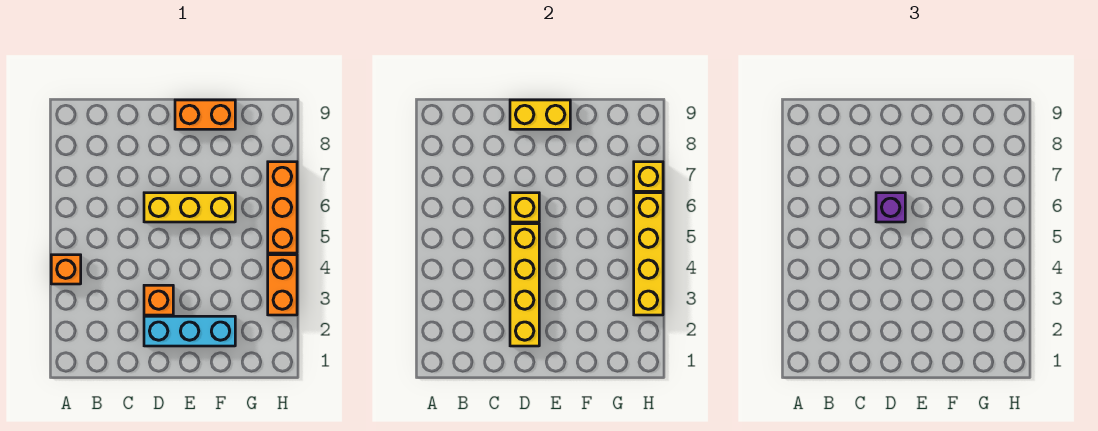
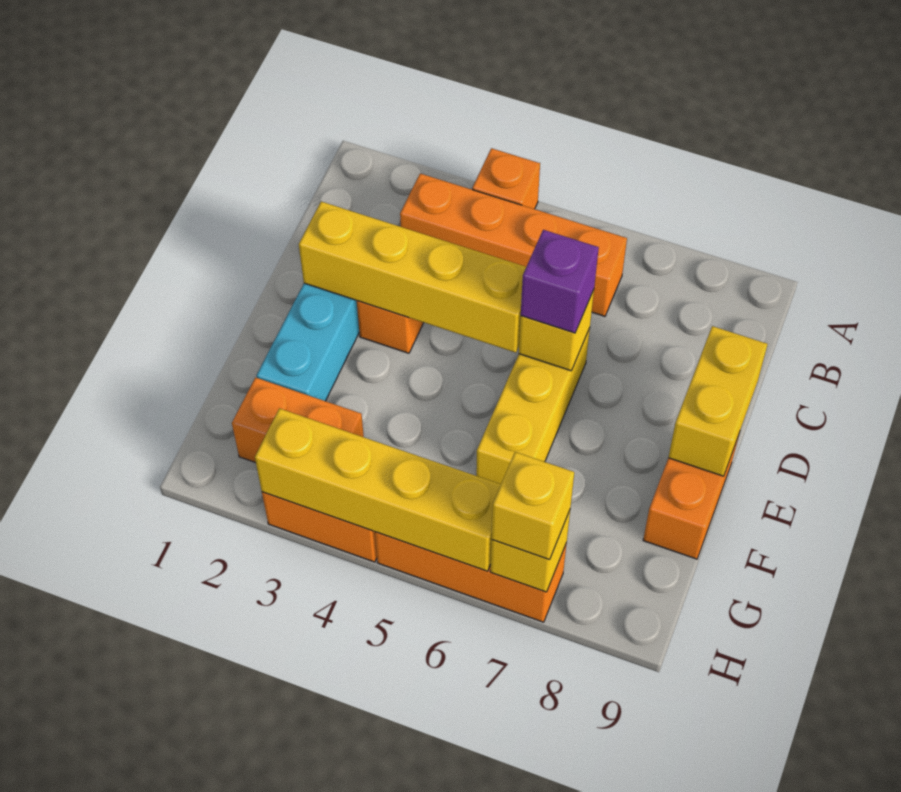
none -> orange brick B3:B6 level 1
none -> orange brick G2:G3 level 1
none -> yellow brick H7 level 3

